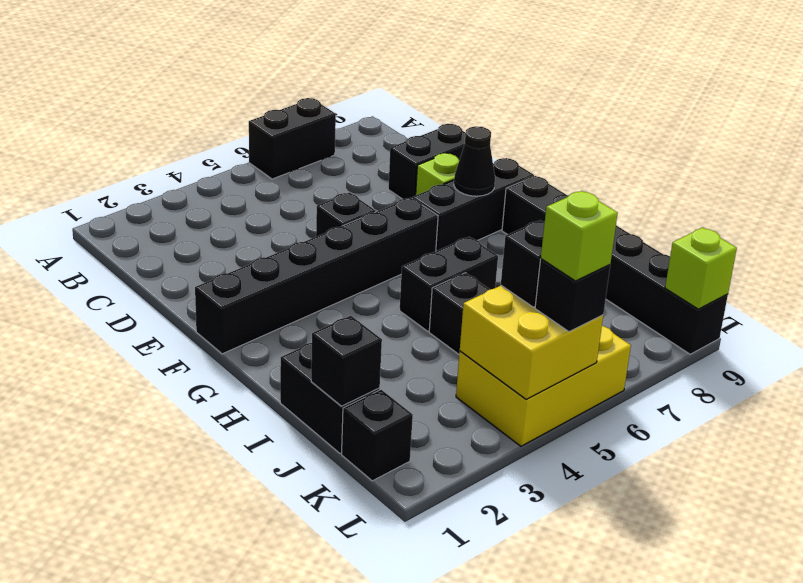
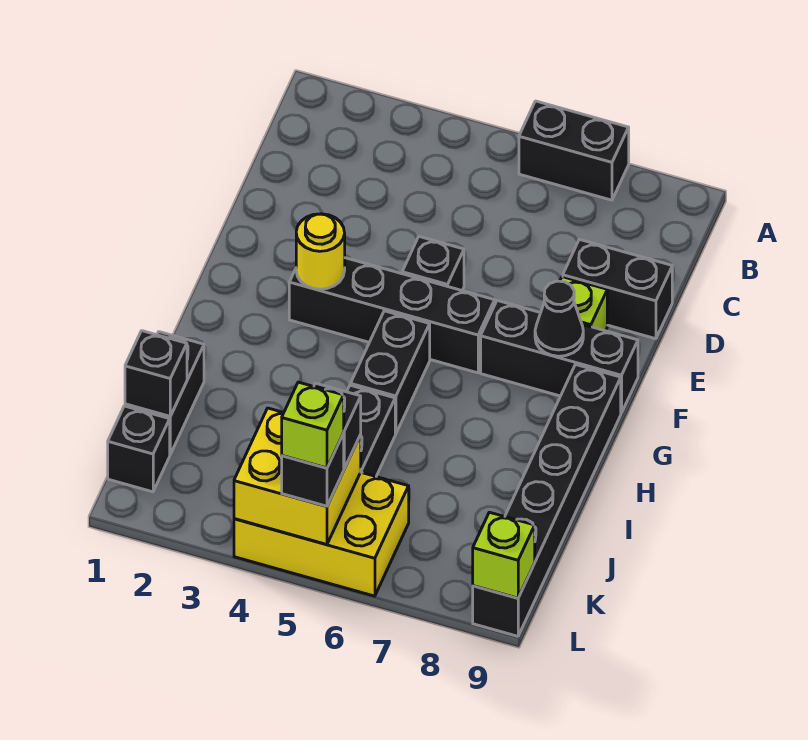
black brick F1:F6 level 1 -> black brick F3:F6 level 1
none -> yellow round brick F3 level 2
black brick H5:H6 level 1 -> black brick G5:H5 level 1

